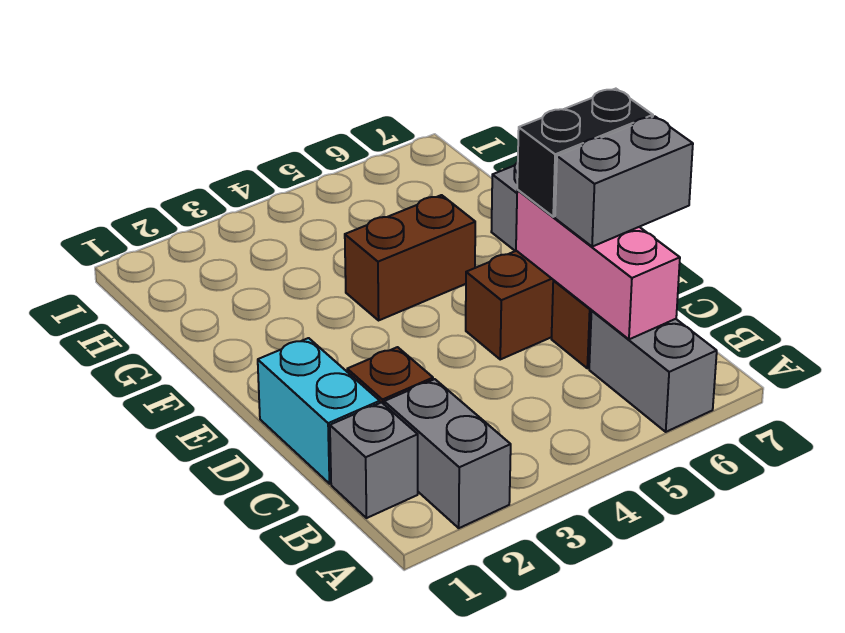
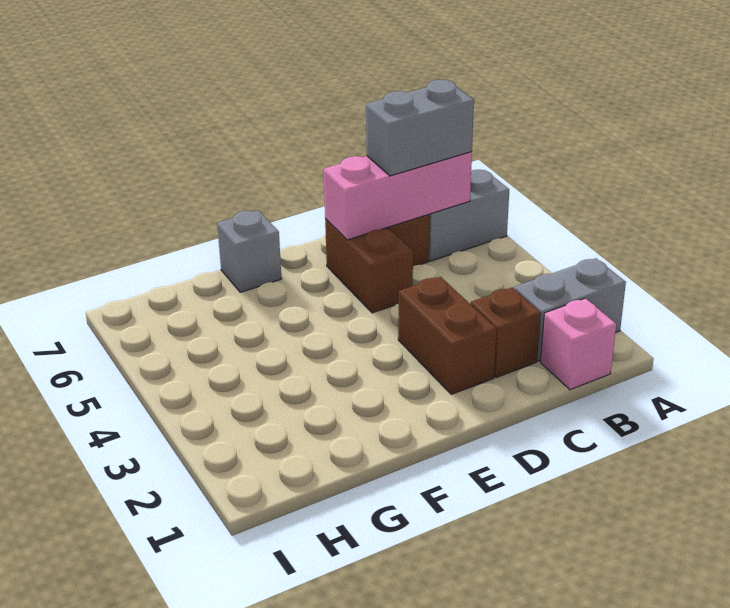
grey brick B1 level 1 -> pink brick B1 level 1
cyan brick C1:D1 level 1 -> none
grey brick C6:C7 level 3 -> grey brick B6:C6 level 3
black brick D6:D7 level 3 -> none
brown brick F4:F5 level 1 -> brown brick D2:D3 level 1

